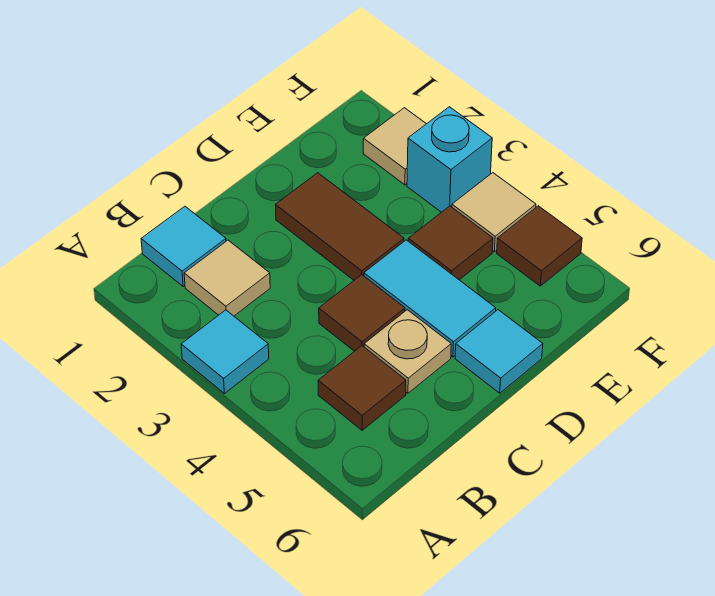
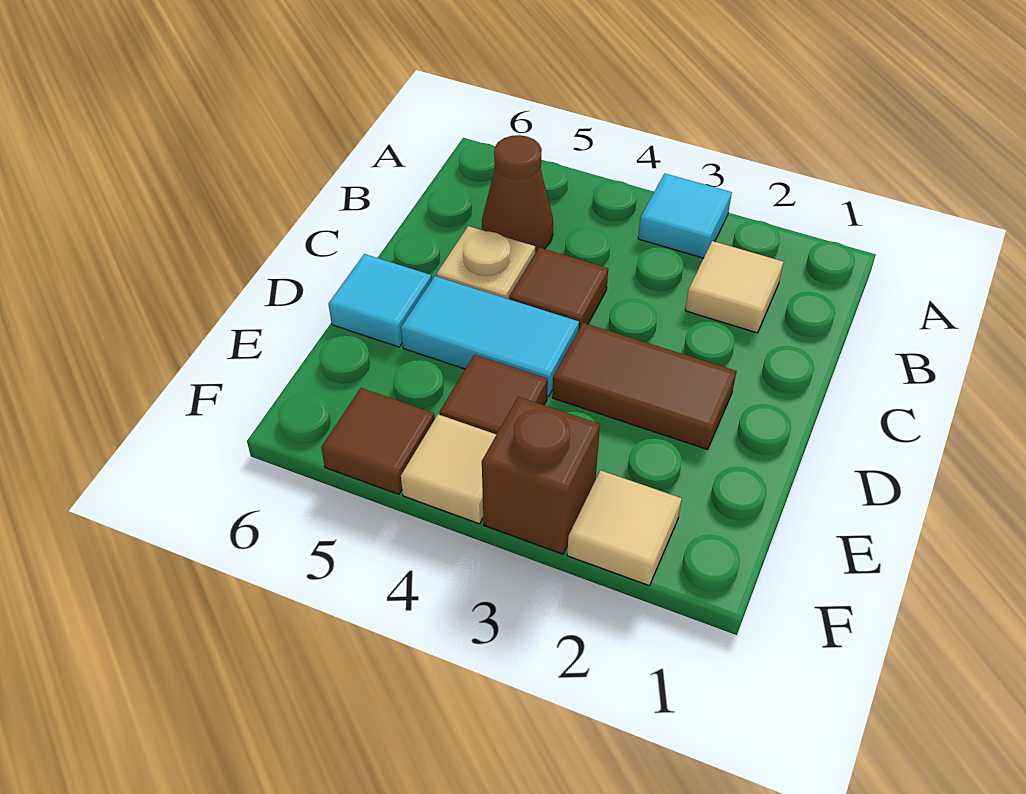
cyan tile B1 level 1 -> none
brown tile B5 level 1 -> brown cone B5 level 1
cyan brick F3 level 1 -> brown brick F3 level 1

